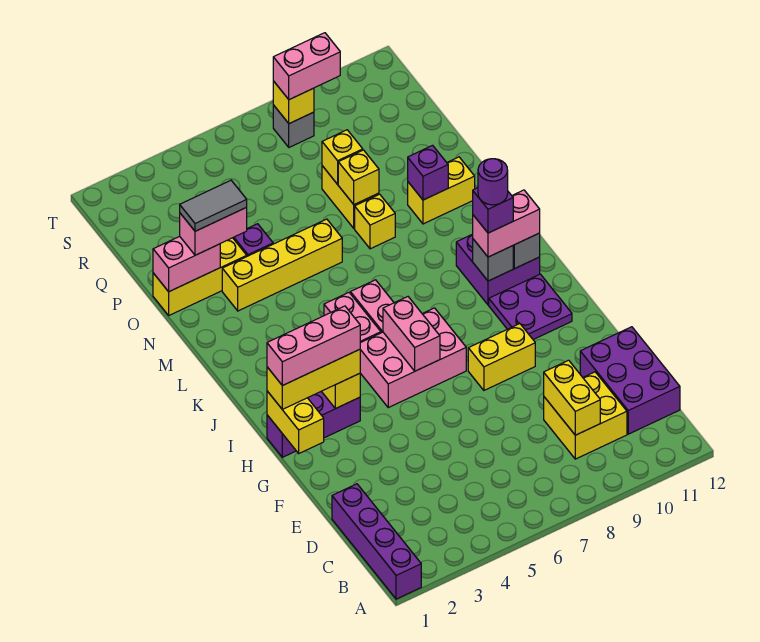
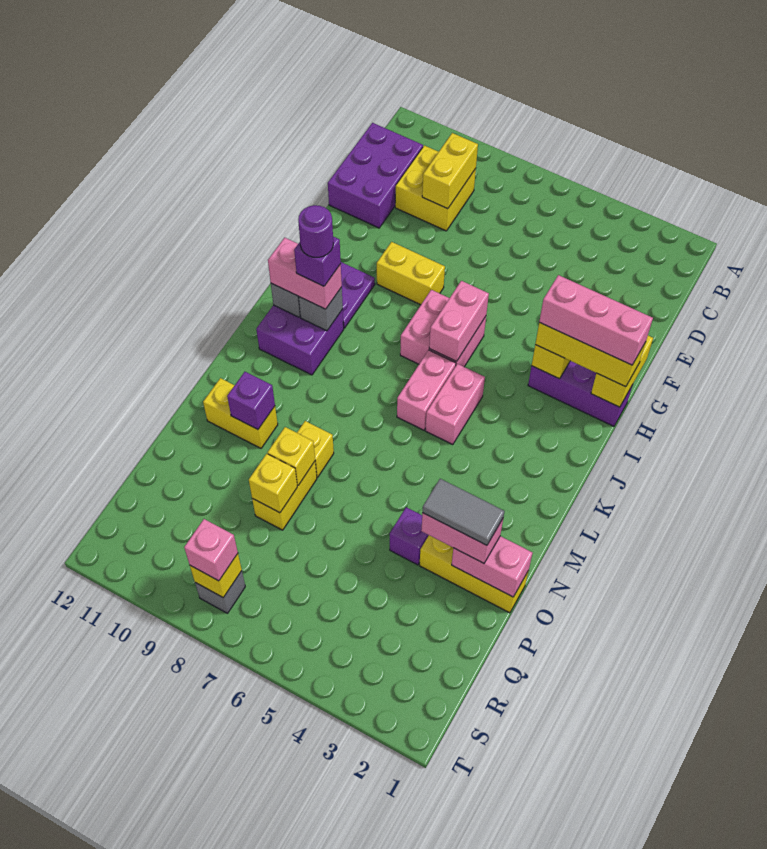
purple brick A1:D1 level 1 -> none
pink brick H5:I7 level 1 -> pink brick H6:I7 level 1
yellow brick N3:N6 level 1 -> none
pink brick S8:S9 level 3 -> pink brick S8 level 3

